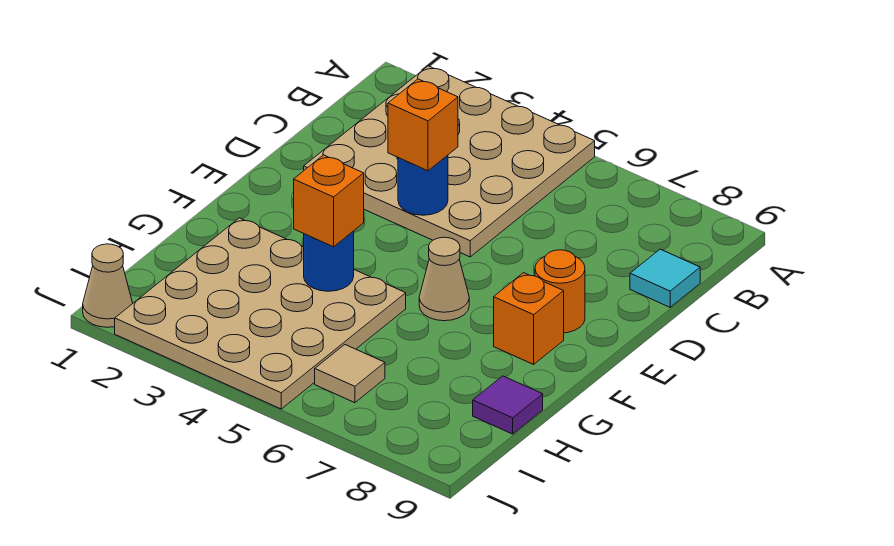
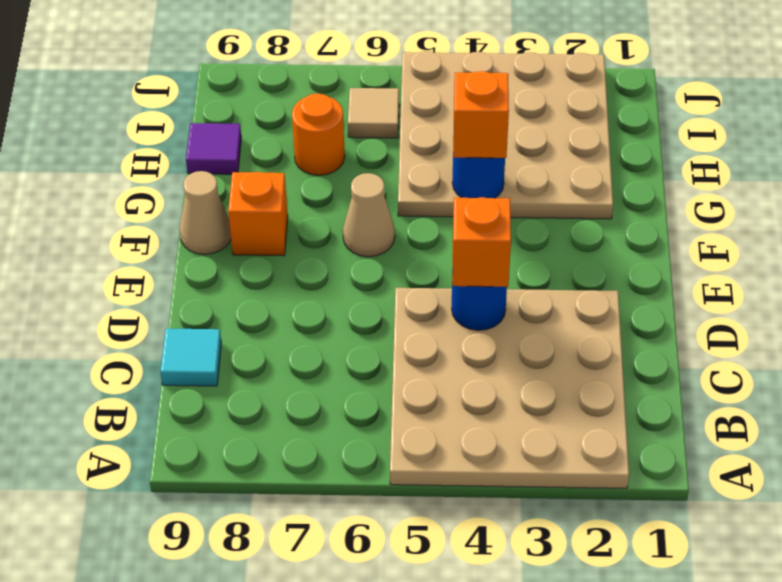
orange round brick E8 level 1 -> orange round brick H7 level 1
tan cone J1 level 1 -> tan cone F9 level 1

